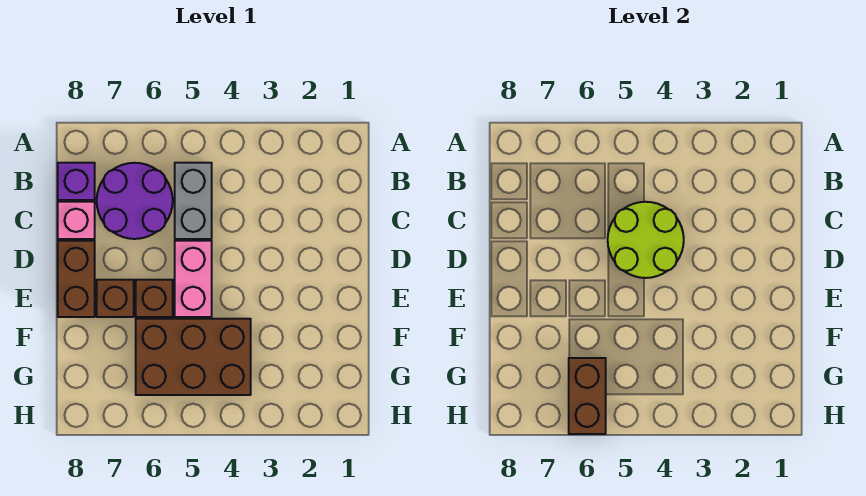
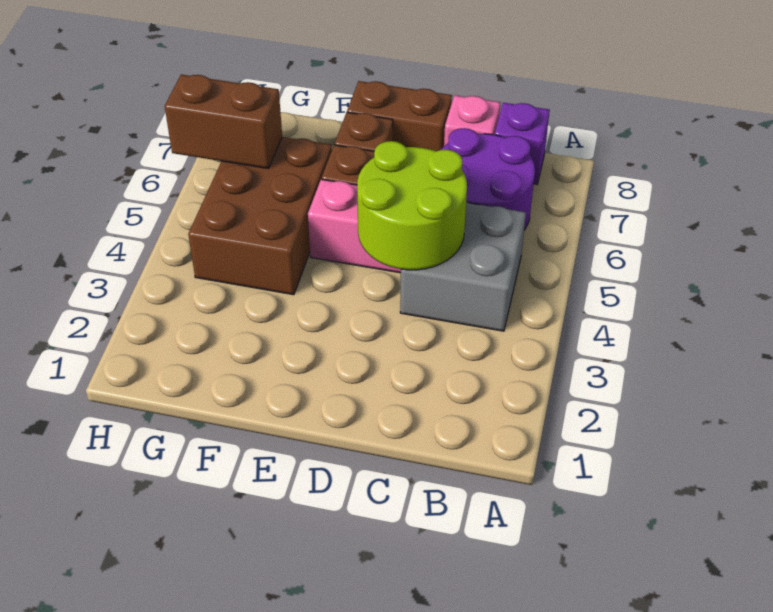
grey brick B5:C5 level 1 -> grey brick B4:C5 level 1

